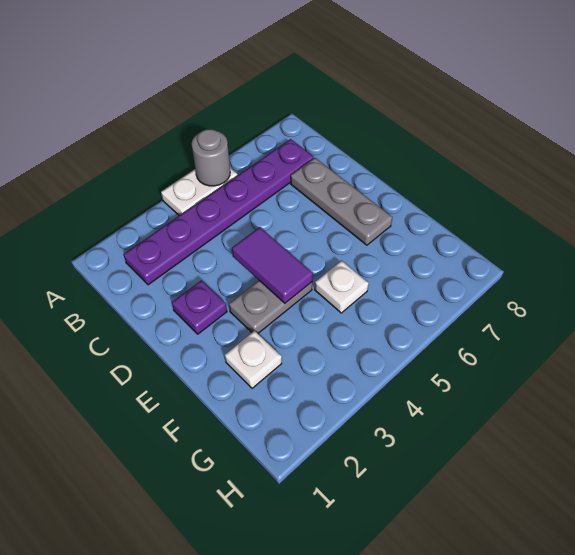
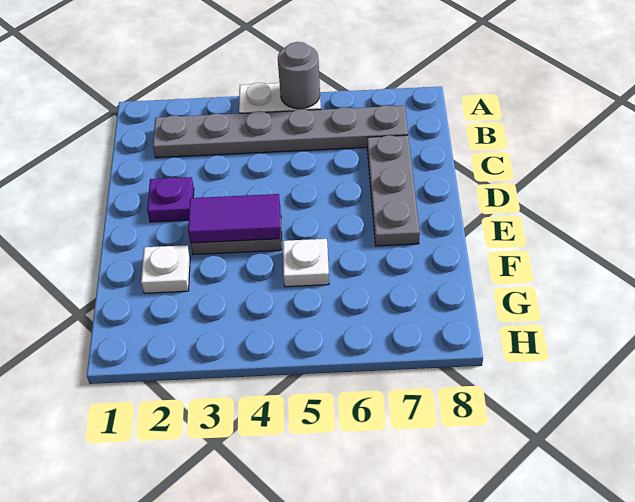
purple plate B2:B7 level 1 -> grey plate B2:B7 level 1
purple tile D4:E4 level 2 -> purple tile E3:E4 level 2

